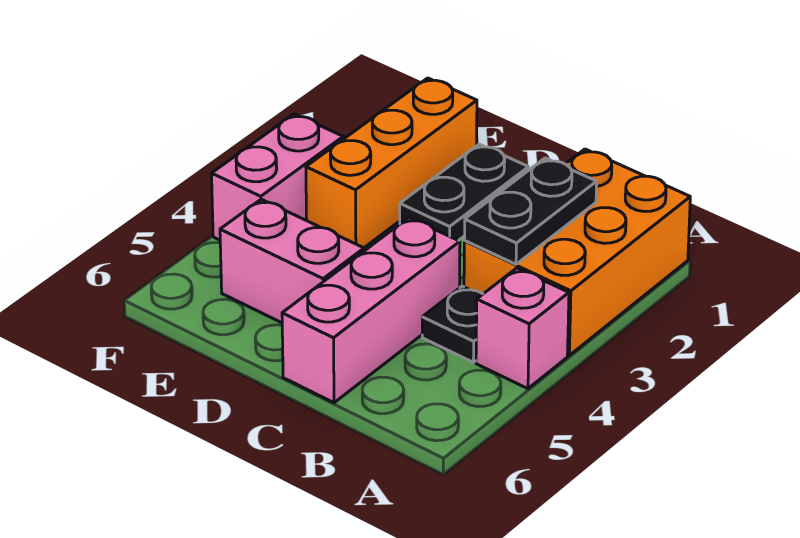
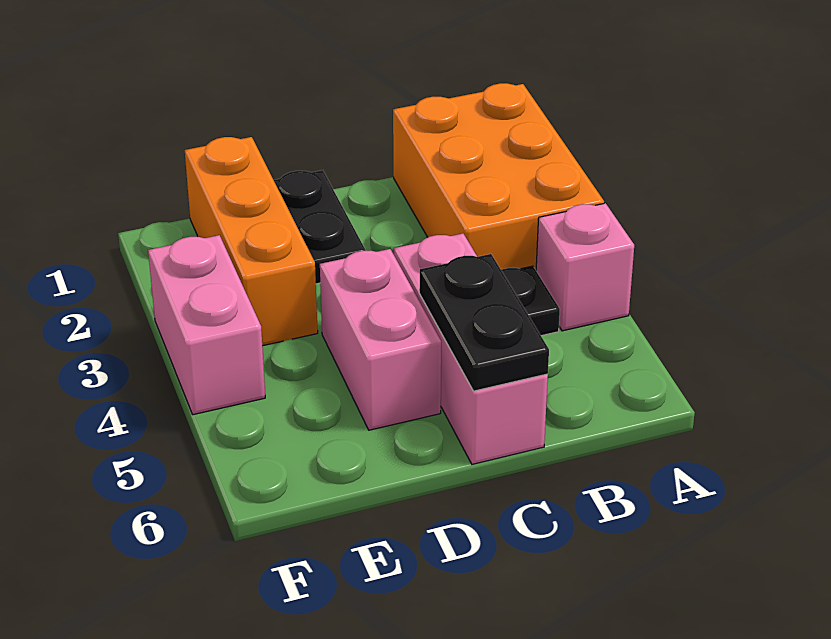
black plate B2:B3 level 2 -> black plate C5:C6 level 2
pink brick D5:E5 level 1 -> pink brick D4:D5 level 1

